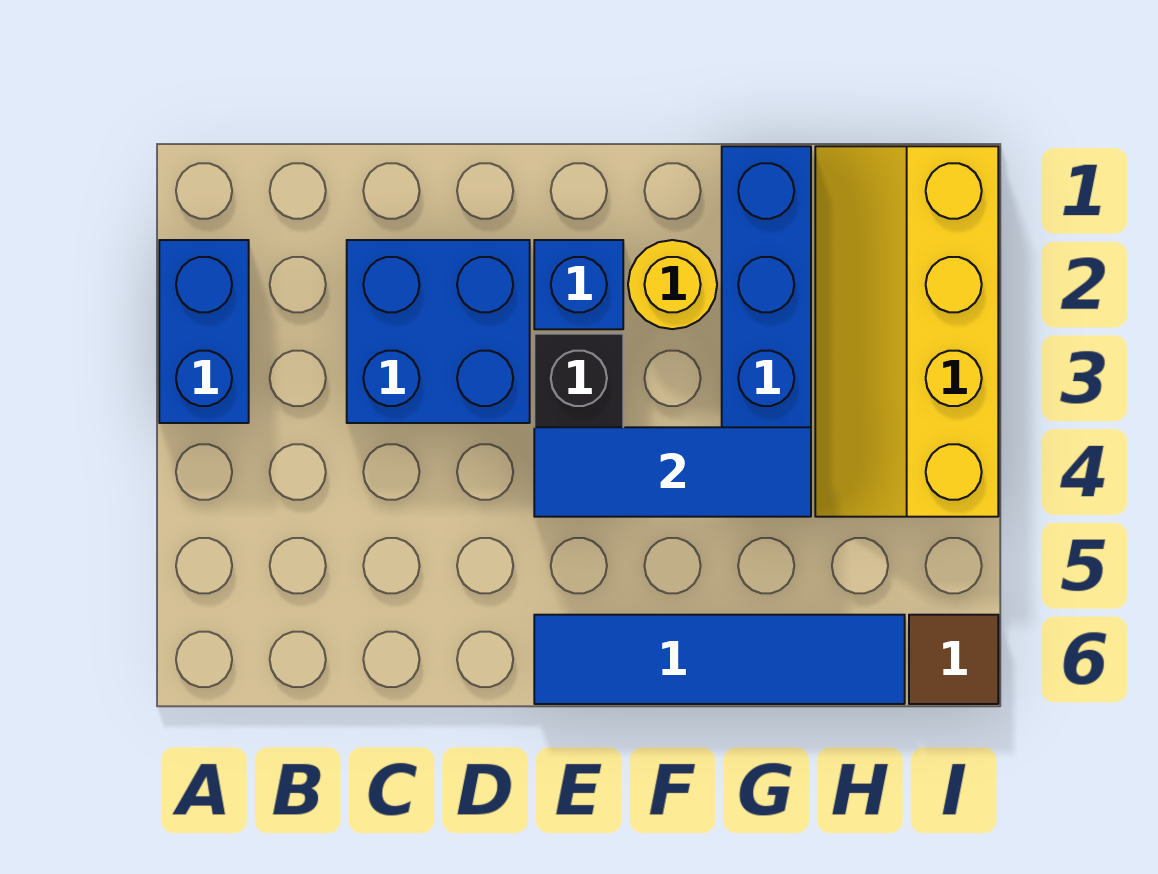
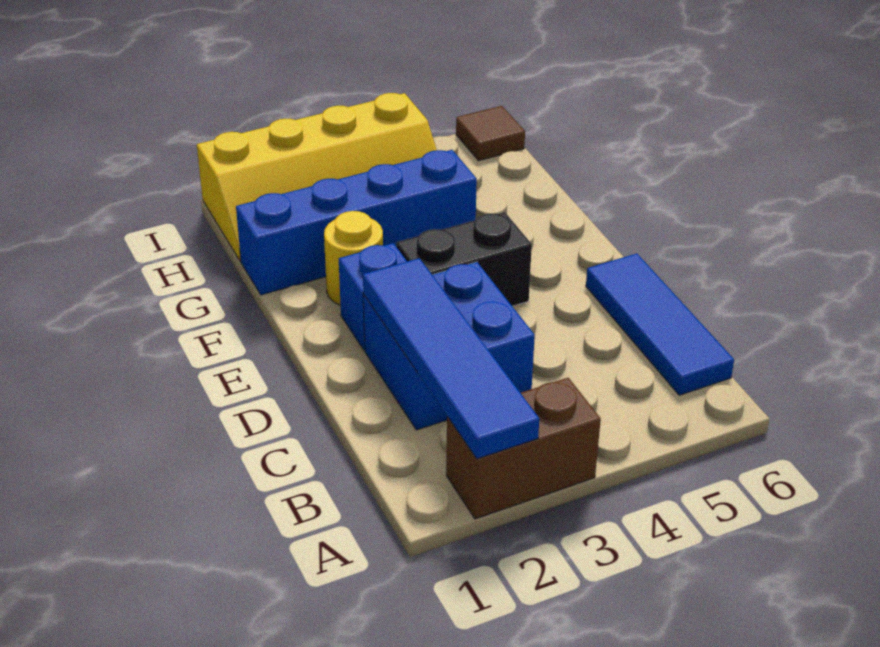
blue brick A2:A3 level 1 -> brown brick A2:A3 level 1
blue tile E4:G4 level 2 -> blue tile B6:D6 level 1
blue tile E6:H6 level 1 -> blue tile A2:D2 level 2

